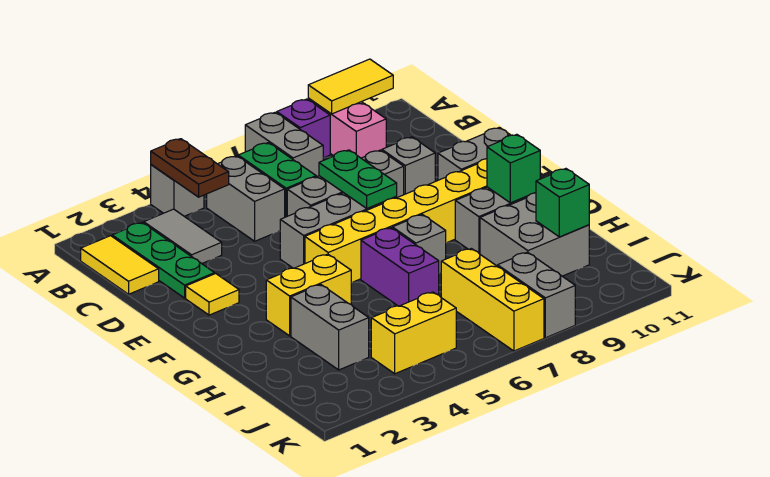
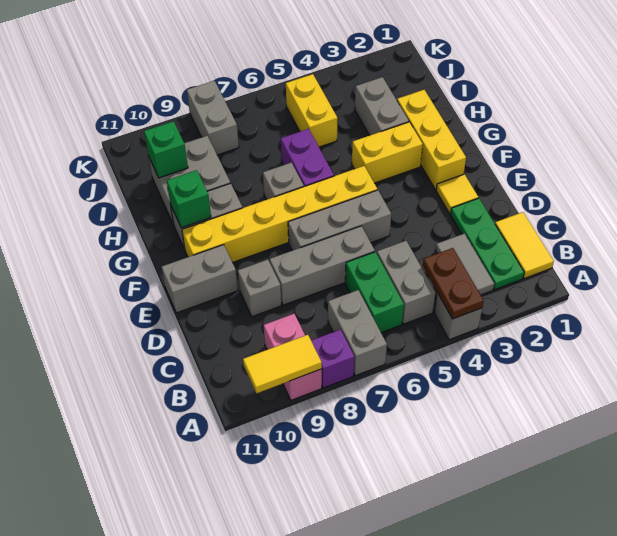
green plate D7:E7 level 2 -> none
yellow brick I7:K7 level 1 -> yellow brick F2:H2 level 1
yellow brick J4:J5 level 1 -> yellow brick I5:J5 level 1

